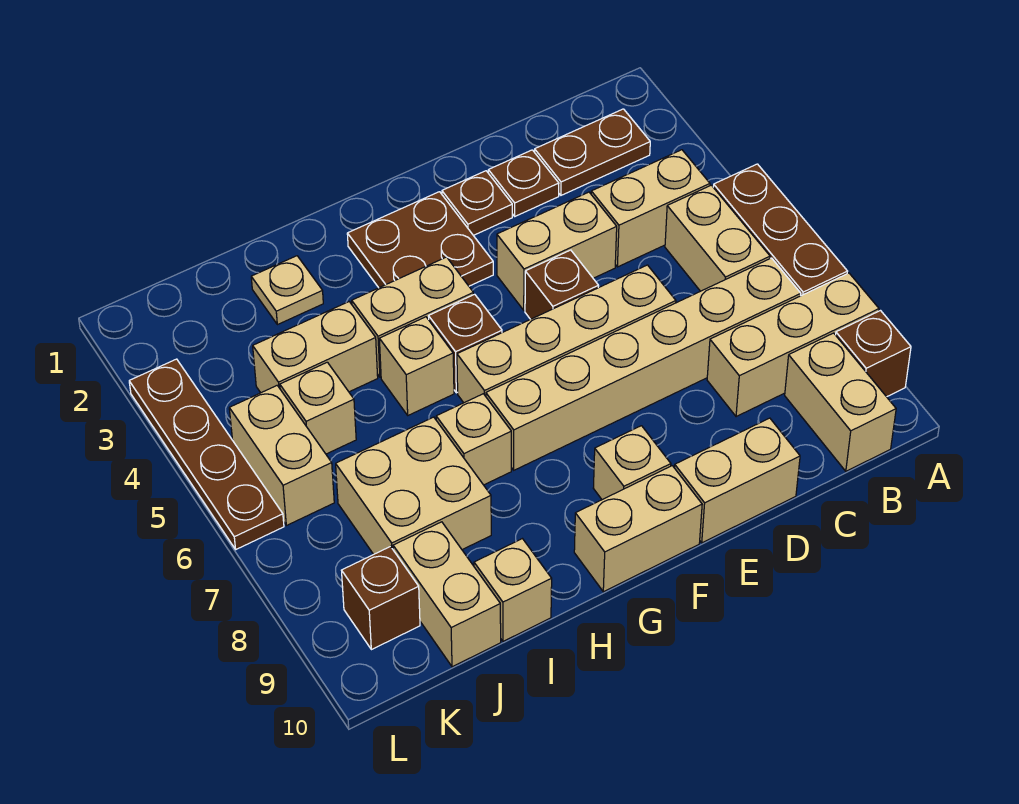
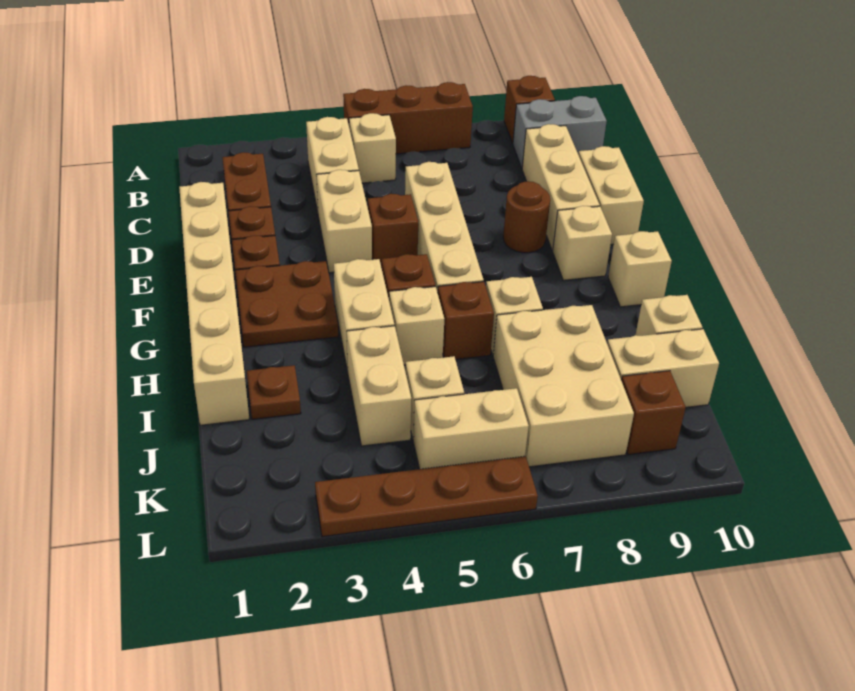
tan brick A8:C8 level 1 -> tan brick C9:E9 level 1
tan brick B5:B6 level 1 -> tan brick B5 level 1
tan brick B7:G7 level 1 -> tan brick D1:I1 level 1
tan brick B9:B10 level 1 -> grey brick B9:B10 level 1
none -> brown round brick E8 level 1
tan brick F10:G10 level 1 -> tan brick G10 level 1
none -> brown brick H6 level 1
tan plate I2 level 1 -> brown plate I2 level 1
tan brick I7:J8 level 1 -> tan brick I7:K8 level 1

